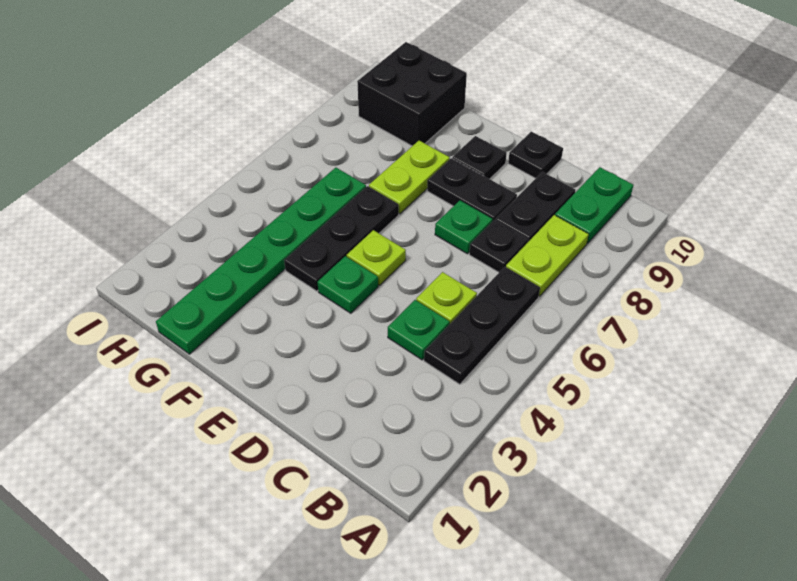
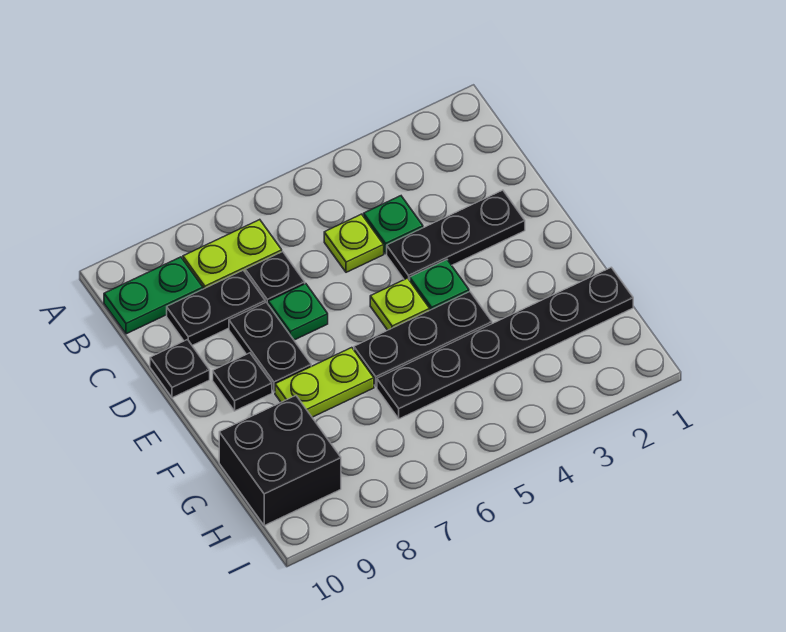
black plate B4:B6 level 1 -> black plate D2:D4 level 1
green plate G1:G6 level 1 -> black plate G1:G6 level 1

